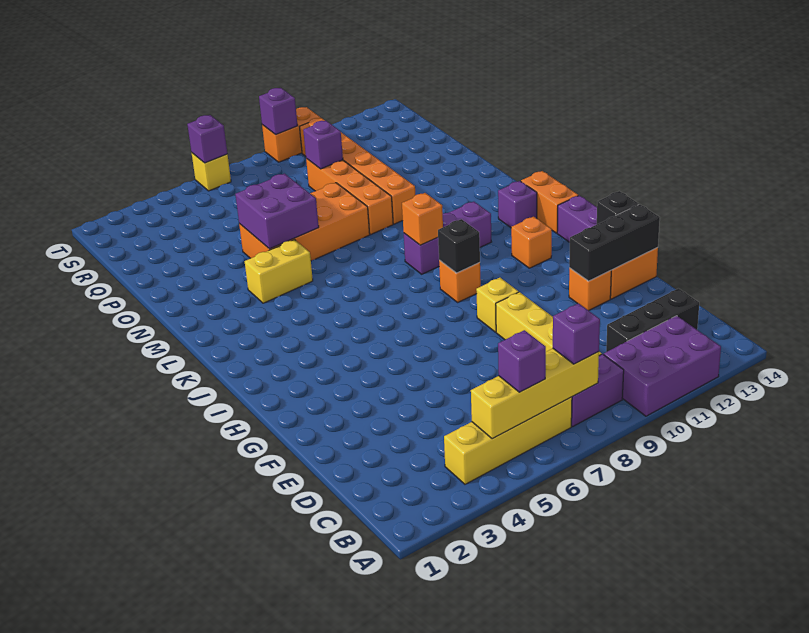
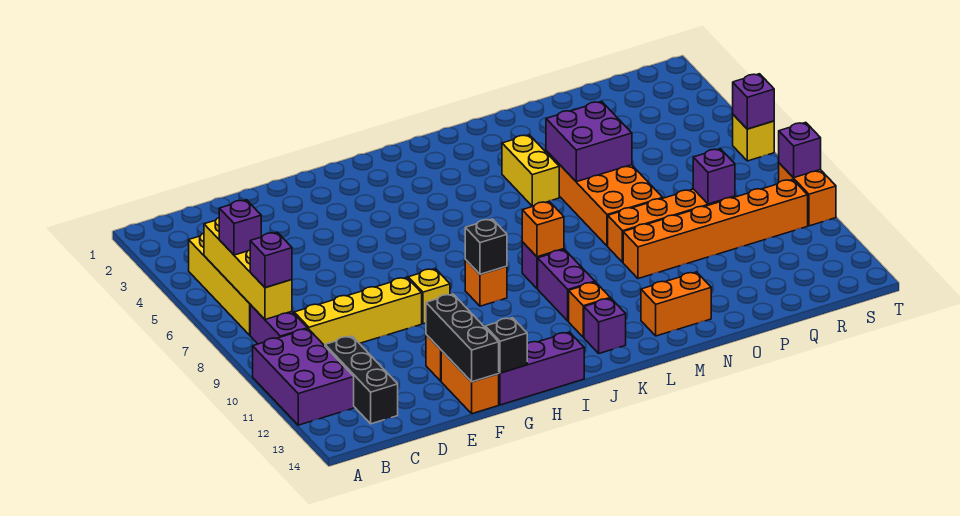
orange brick I12 level 1 -> orange brick K12 level 1
orange brick J14:K14 level 1 -> orange brick M13:N13 level 1

